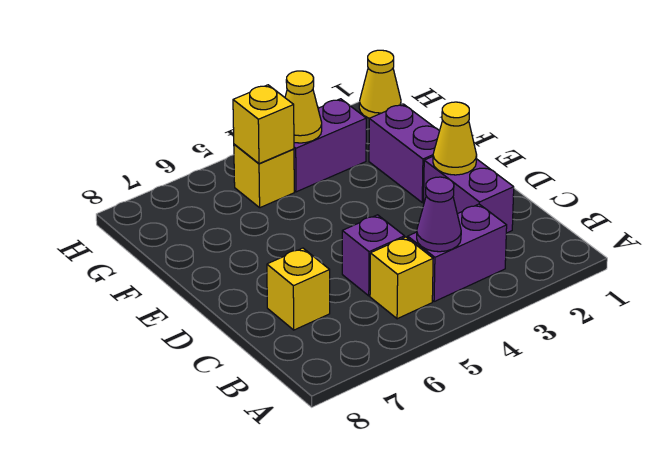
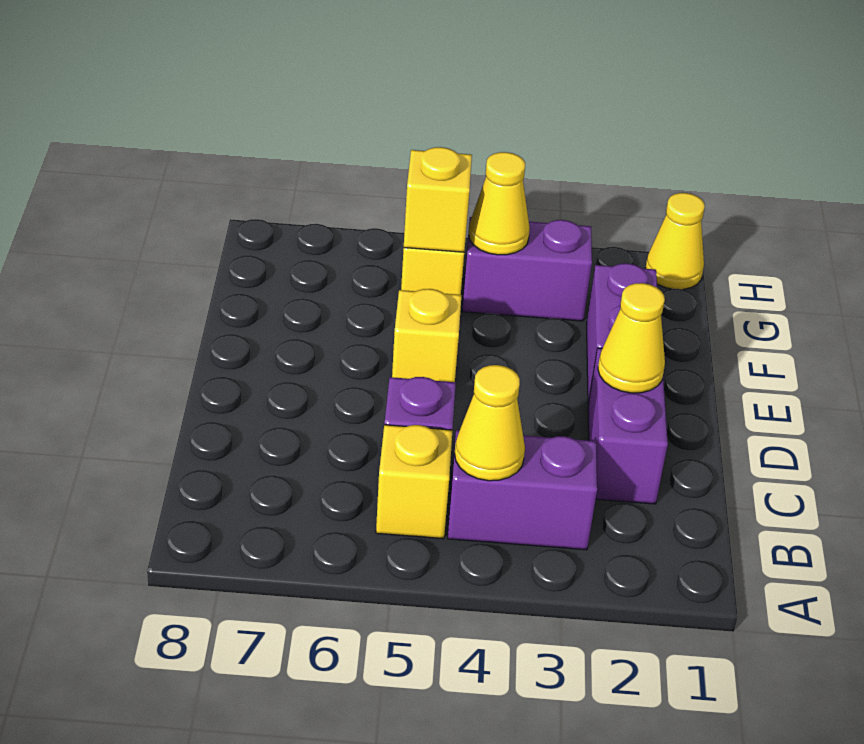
purple cone B4 level 2 -> yellow cone B4 level 2
yellow brick C7 level 1 -> yellow brick E5 level 1

